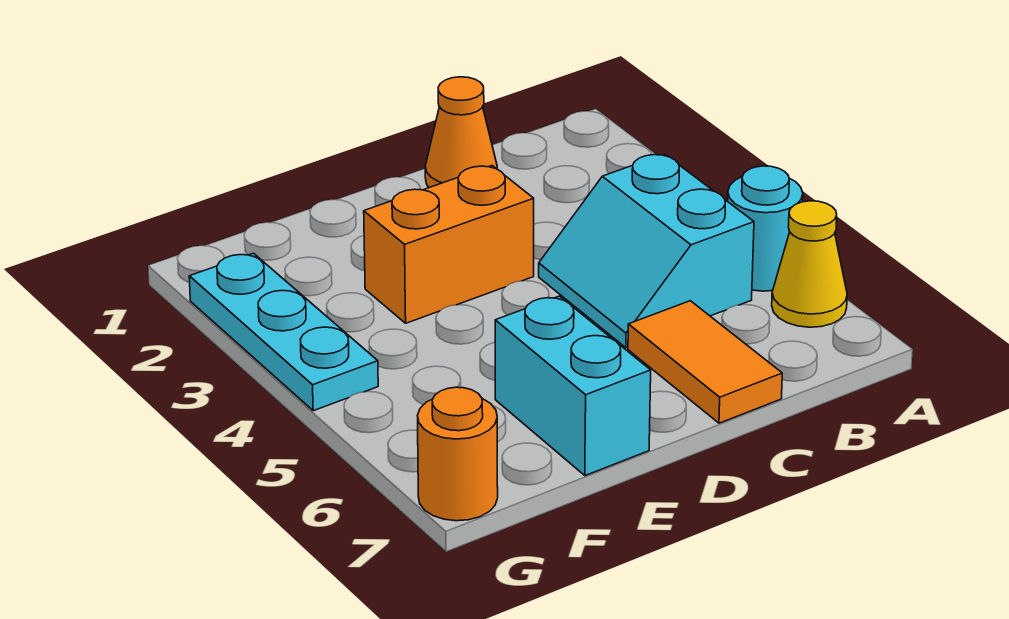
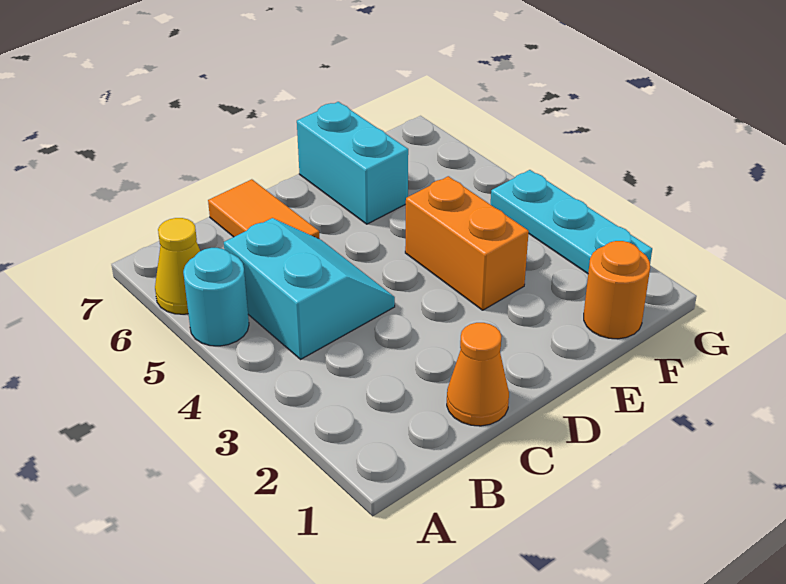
orange brick D3:E3 level 1 -> orange brick E3:E4 level 1
orange round brick G7 level 1 -> orange round brick F1 level 1

